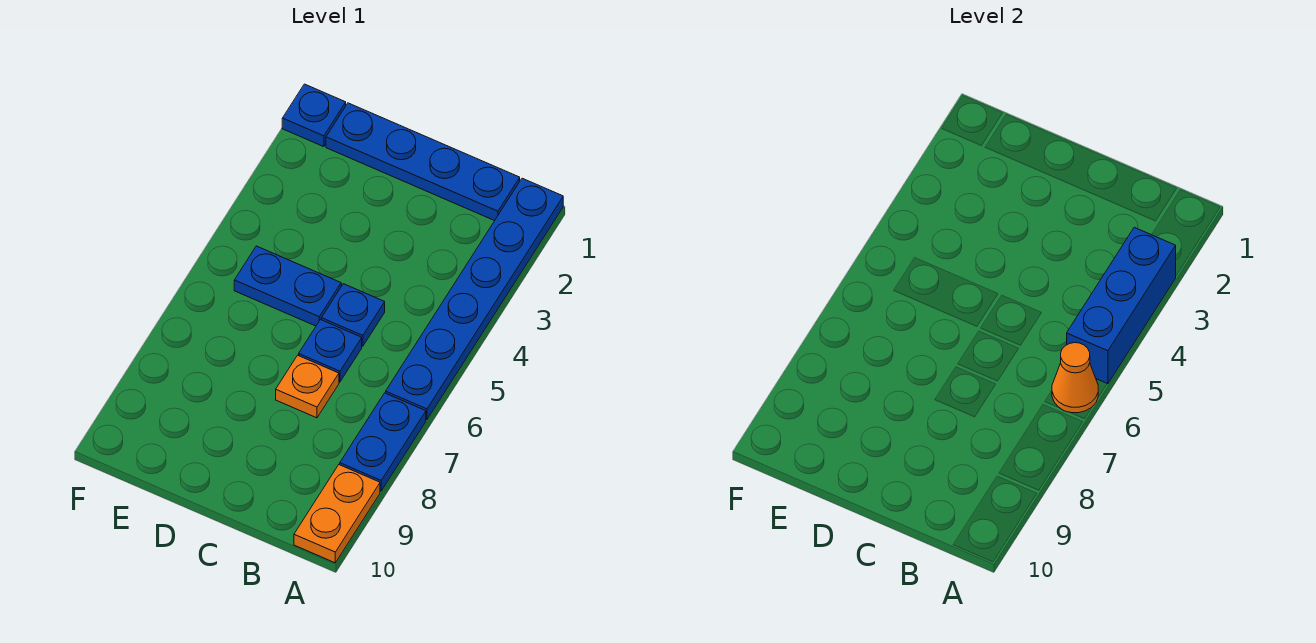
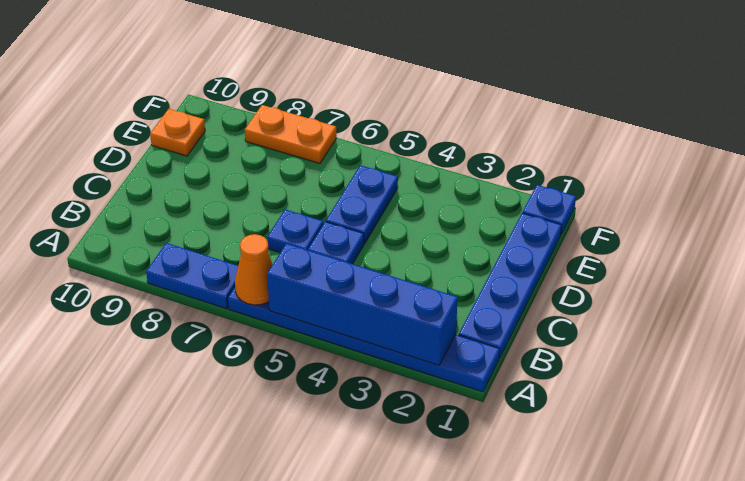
blue brick A3:A5 level 2 -> blue brick A2:A5 level 2
orange plate A9:A10 level 1 -> orange plate F7:F8 level 1
orange plate C7 level 1 -> orange plate E10 level 1

